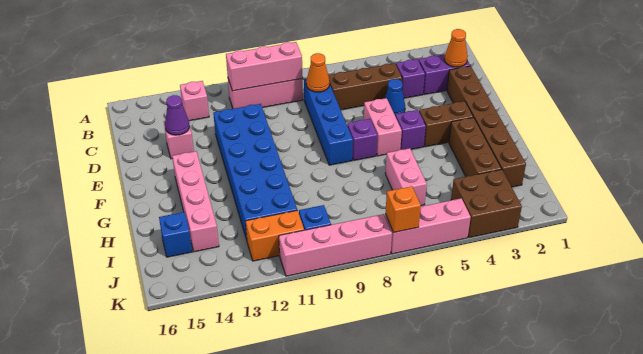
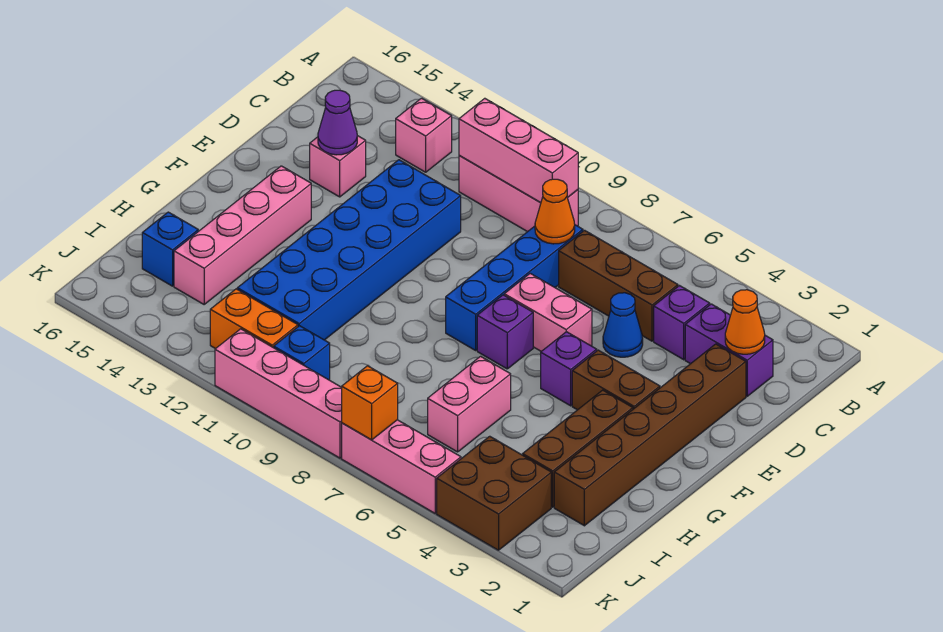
pink brick E6:F6 level 1 -> pink brick E6:E7 level 1

